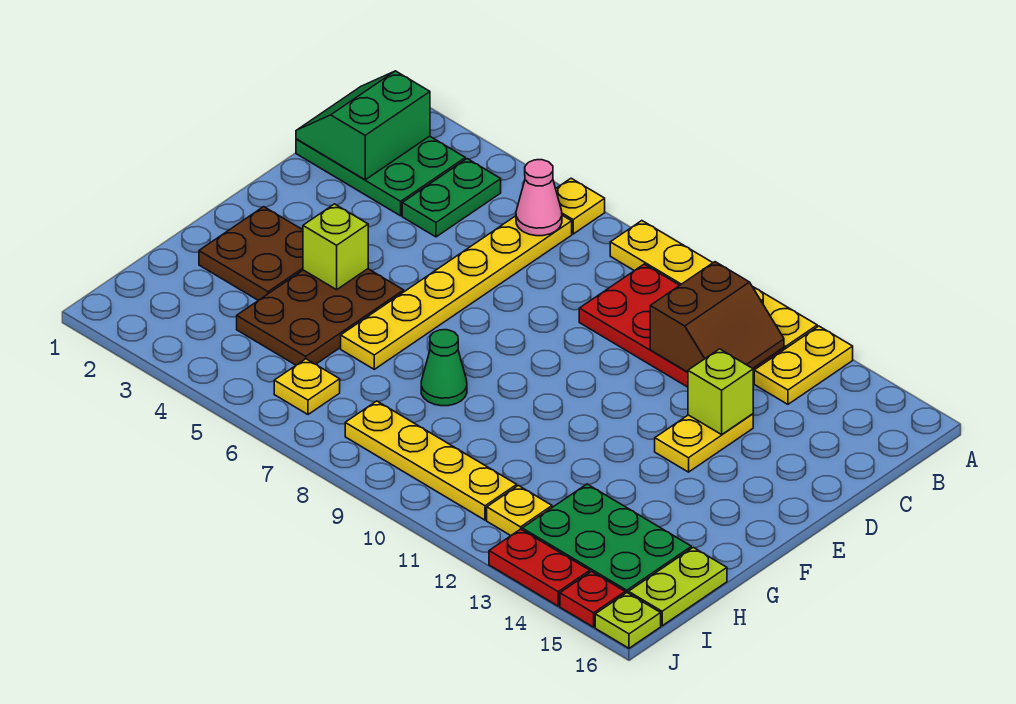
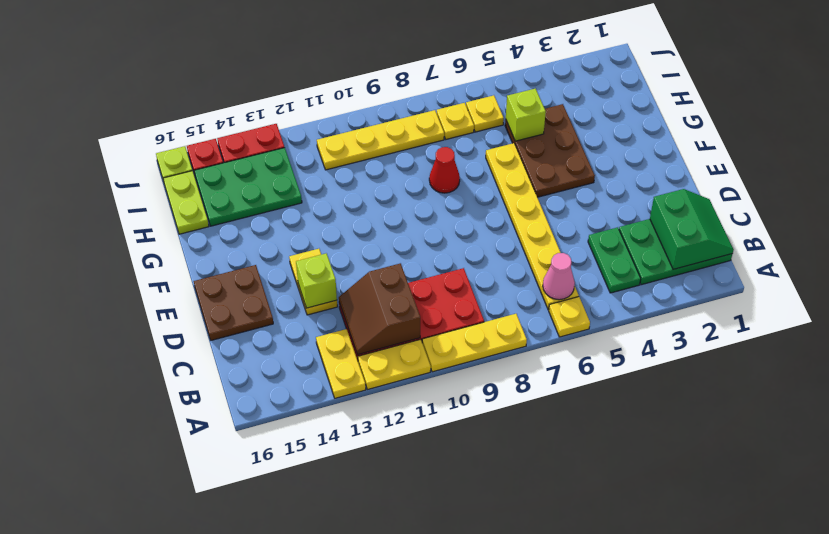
brown plate F2:G3 level 1 -> brown plate D15:E16 level 1
lime brick F4 level 2 -> lime brick H5 level 2
green cone G8 level 1 -> red cone G8 level 1
yellow plate I12 level 1 -> yellow plate I7 level 1

